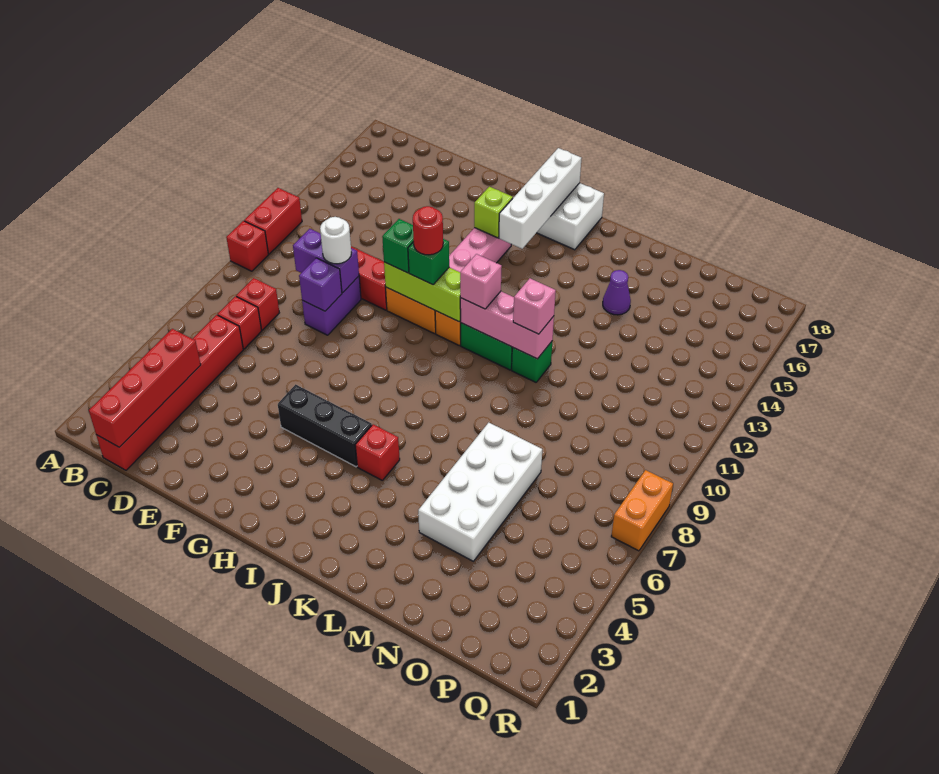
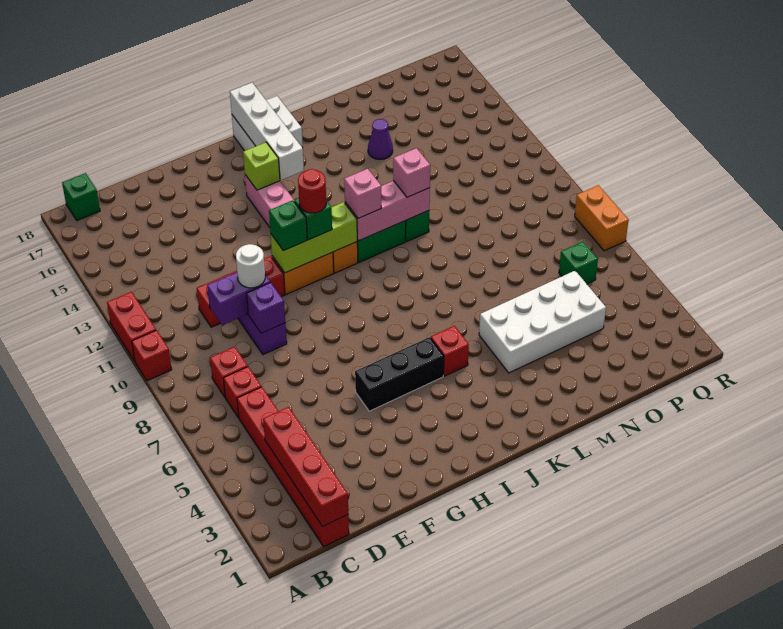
none -> green brick B18 level 1
white brick M4:N7 level 1 -> white brick L4:O5 level 1
none -> green brick P6 level 1

